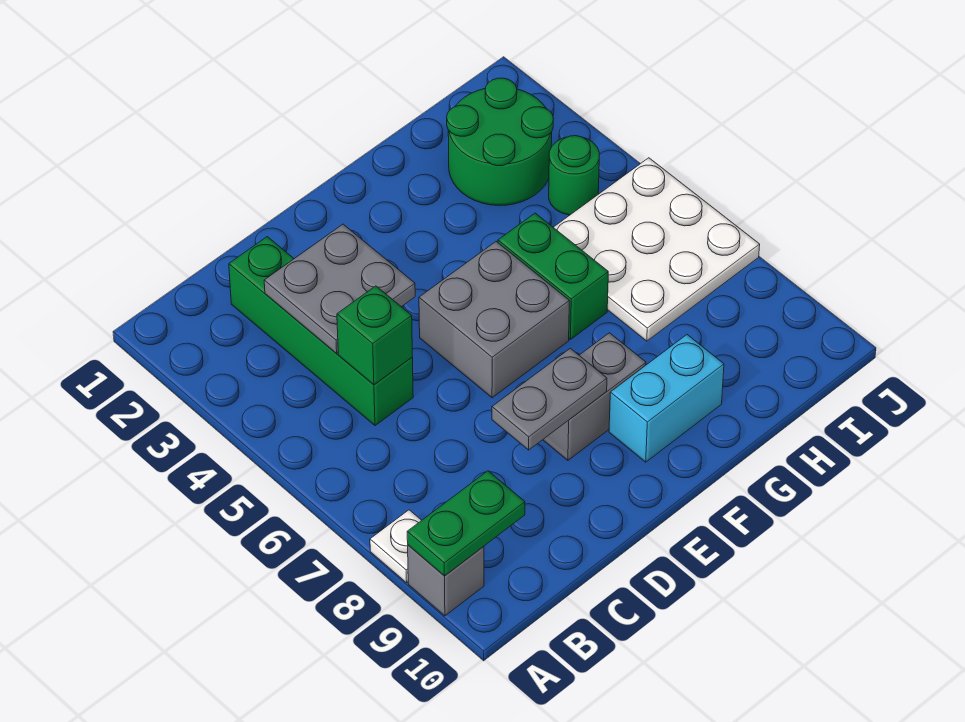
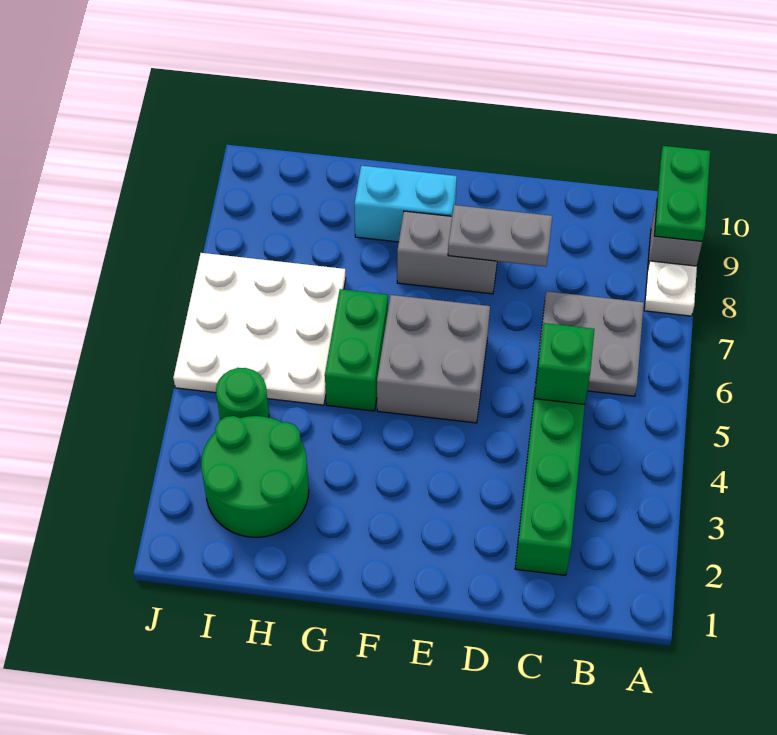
green plate A9:B9 level 2 -> green plate A9:A10 level 2
grey plate C3:D4 level 2 -> grey plate B6:C7 level 1

